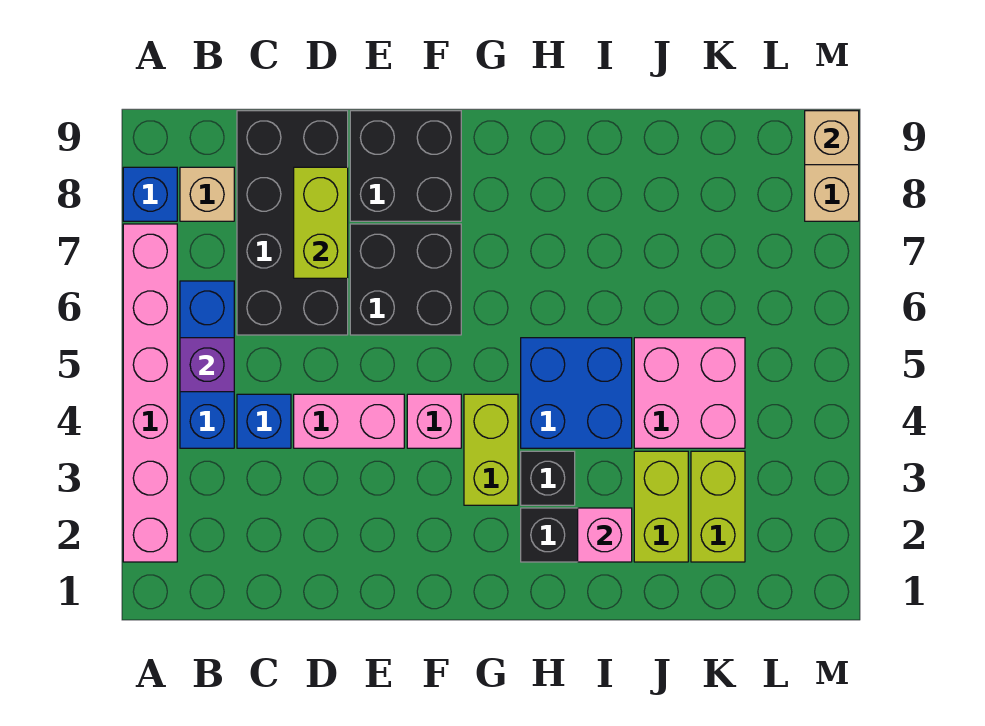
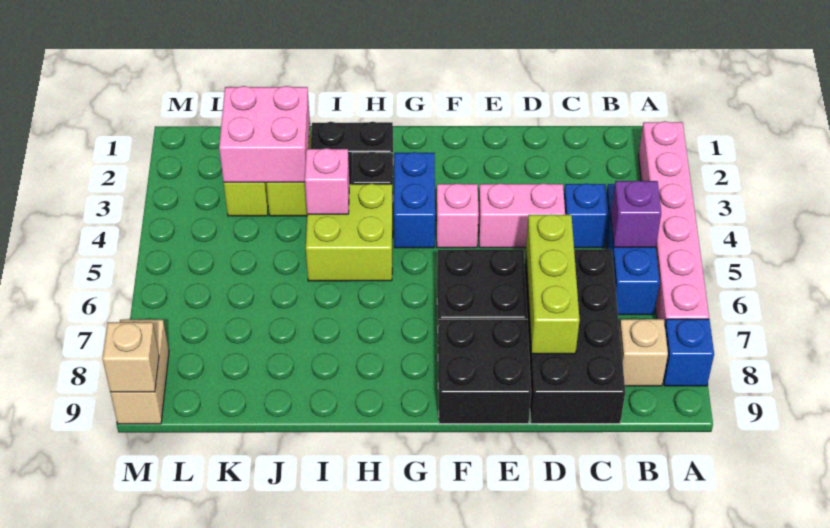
lime brick D7:D8 level 2 -> lime brick D6:D8 level 2
lime brick G3:G4 level 1 -> blue brick G3:G4 level 1
blue brick H4:I5 level 1 -> lime brick H4:I5 level 1
pink brick I2 level 2 -> pink brick I4 level 2
pink brick J4:K5 level 1 -> pink brick J2:K3 level 2

